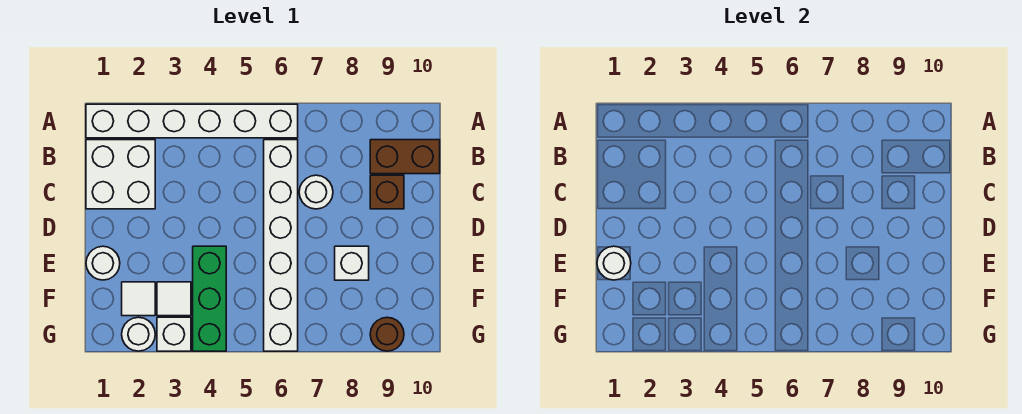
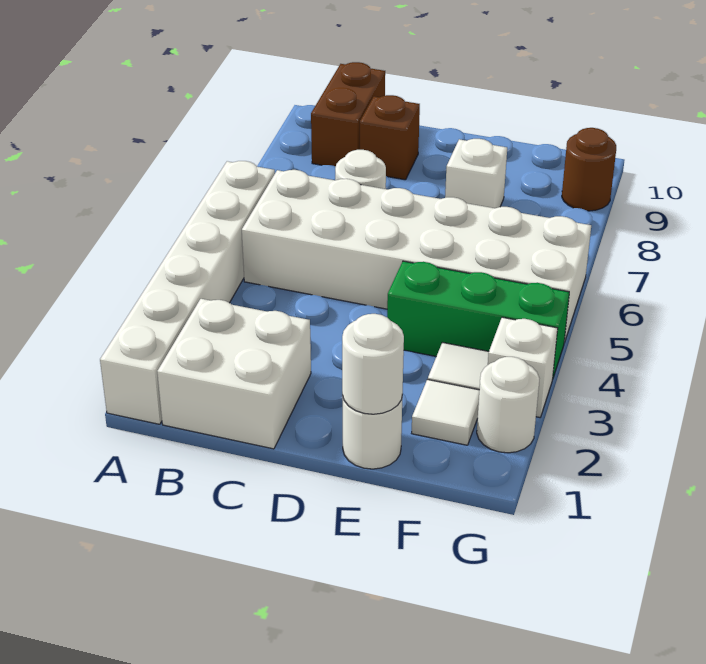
white brick B6:G6 level 1 -> white brick B5:G6 level 1

